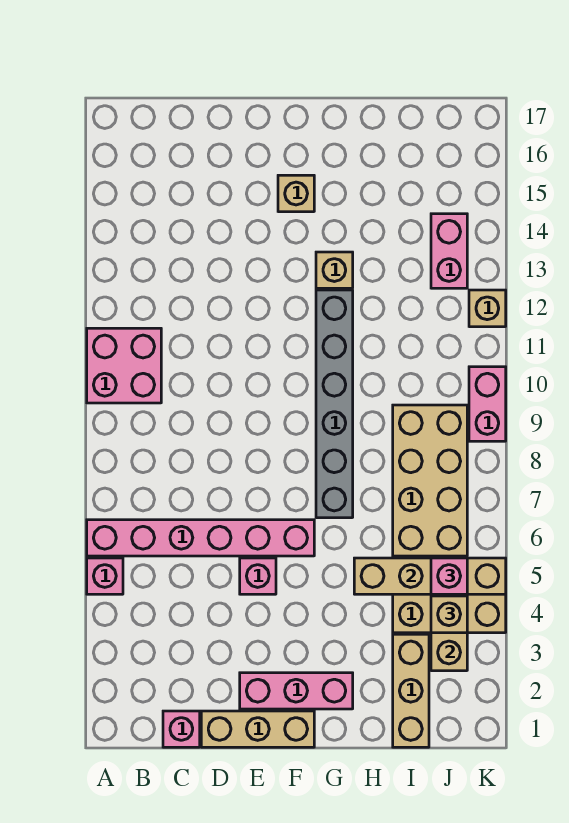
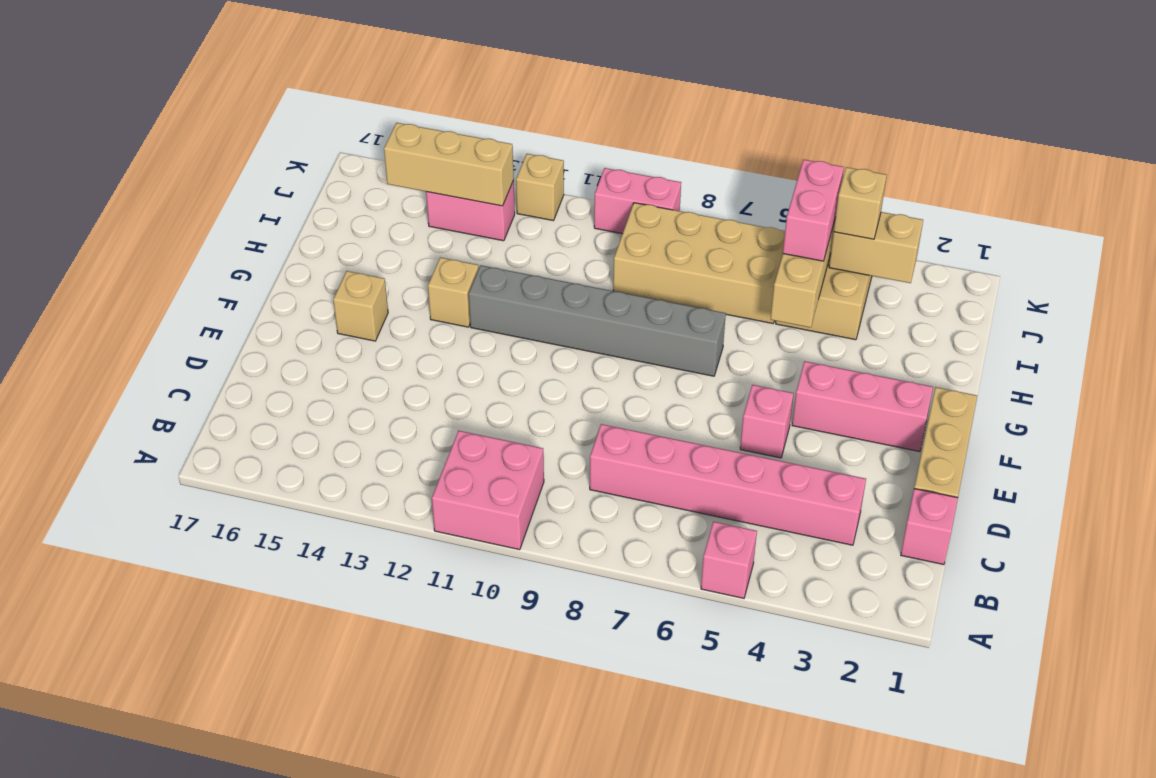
pink brick A6:F6 level 1 -> pink brick C3:C8 level 1
pink brick E2:G2 level 1 -> pink brick F2:F4 level 1
tan brick I1:I3 level 1 -> tan brick J13:J15 level 2
pink brick J5 level 3 -> pink brick I5:J5 level 3

